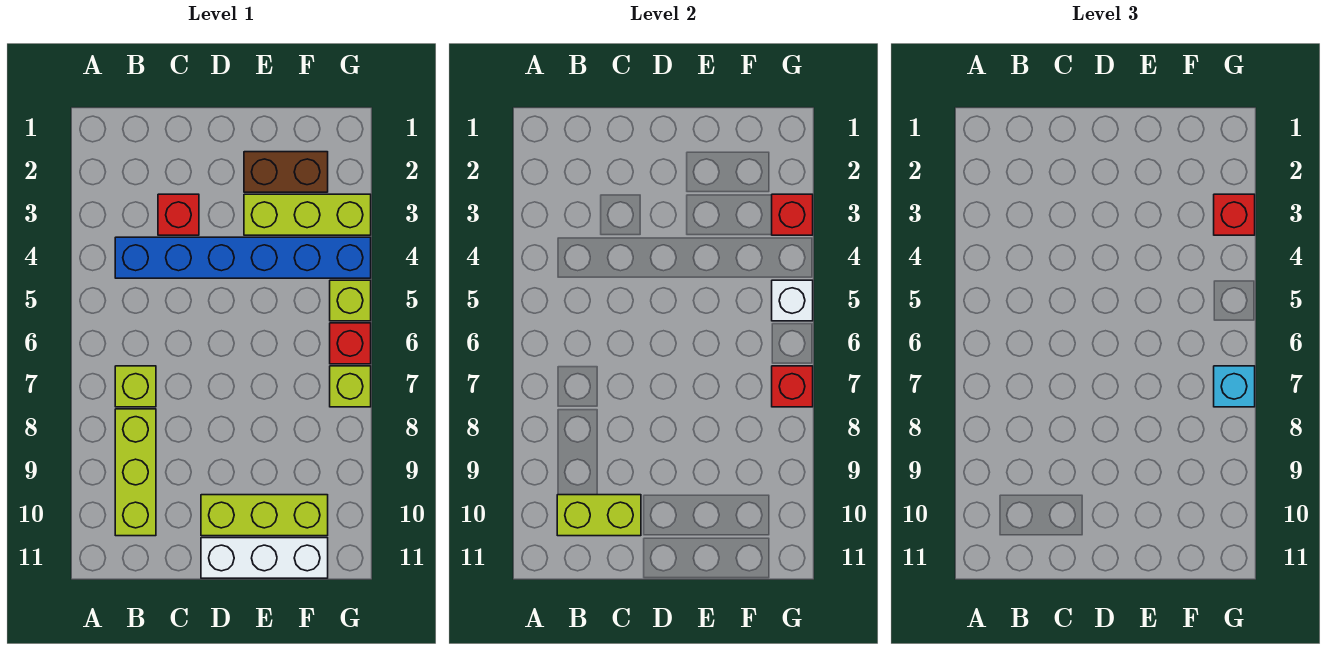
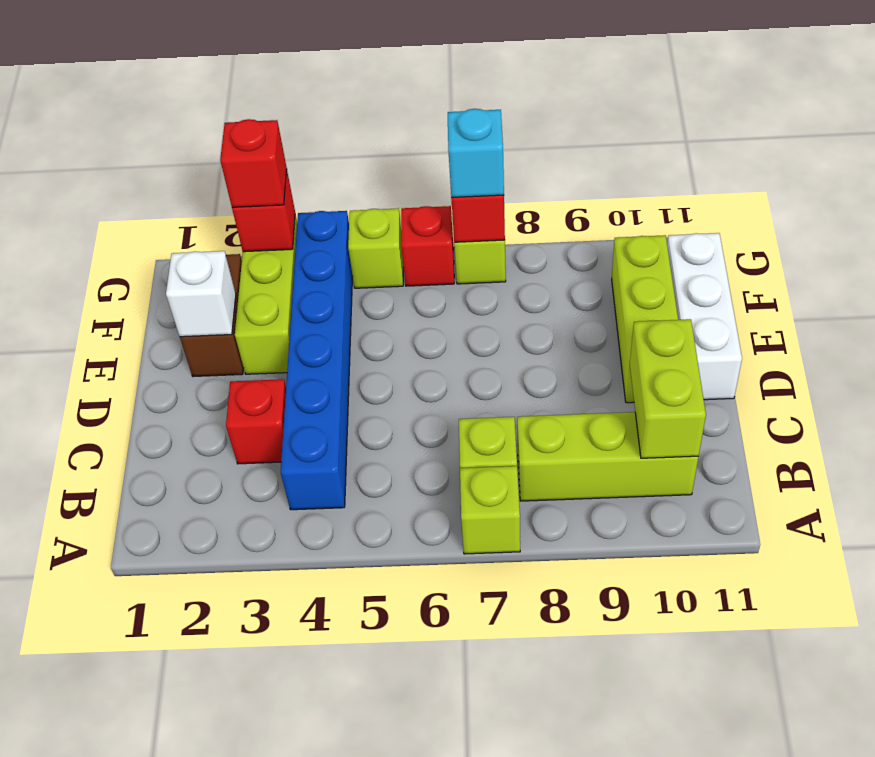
none -> lime brick A7 level 1
white brick G5 level 2 -> white brick E2 level 2

